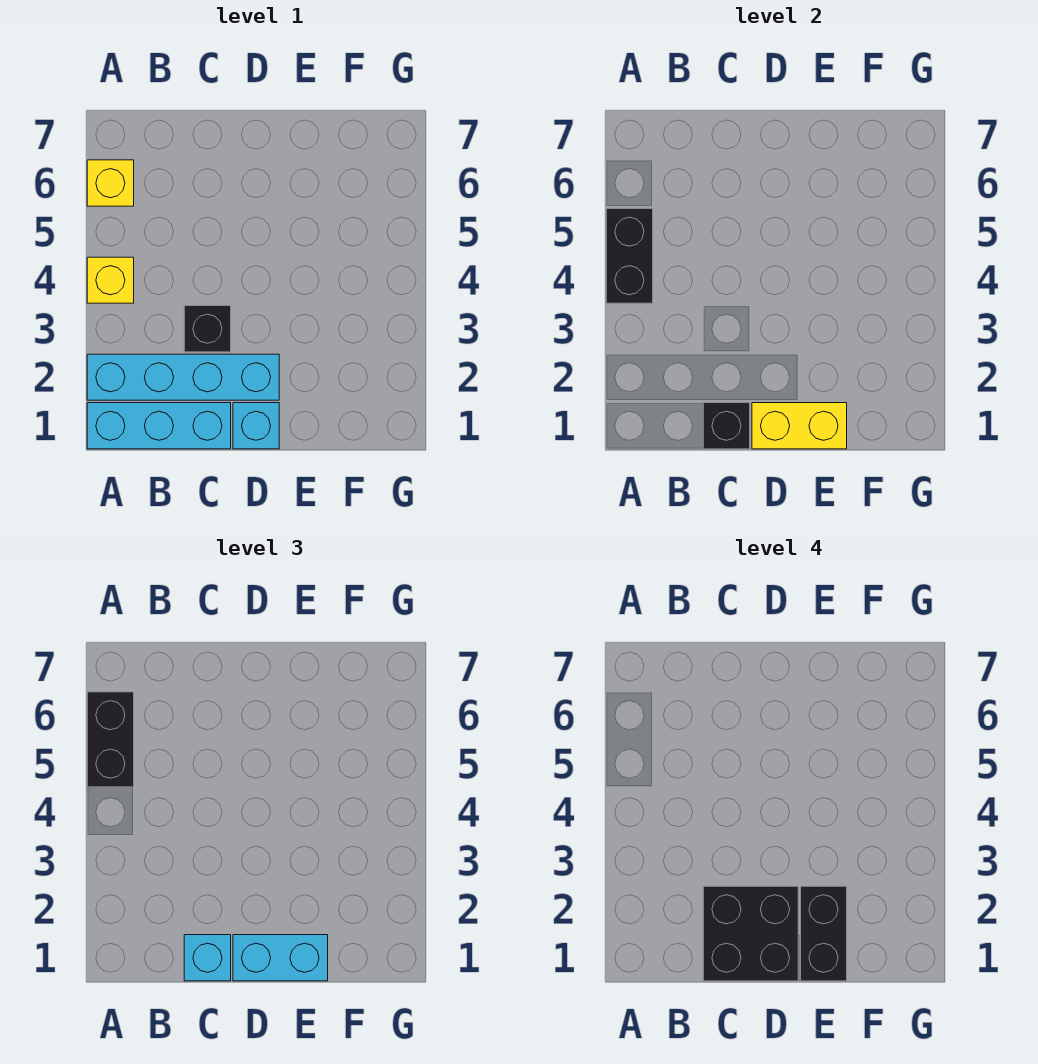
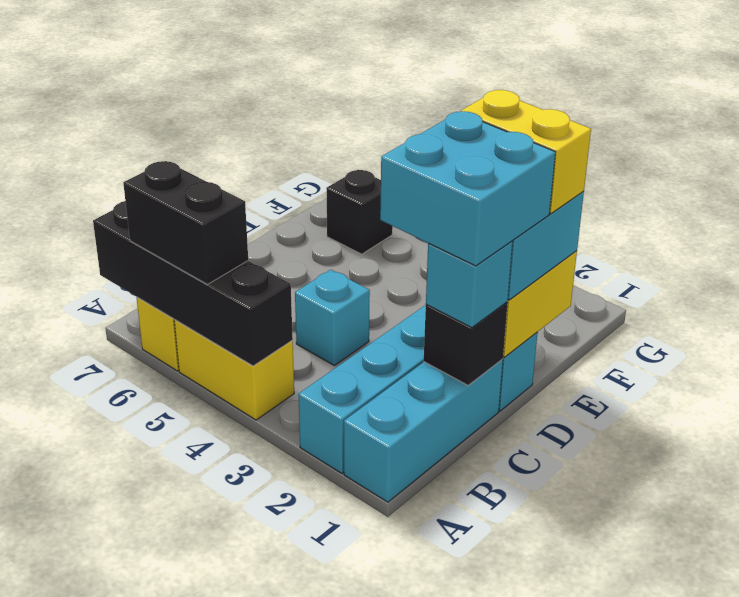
yellow brick A4 level 1 -> yellow brick A4:A5 level 1
black brick A4:A5 level 2 -> black brick A4:A7 level 2
black brick C1:D2 level 4 -> cyan brick C1:D2 level 4
black brick C3 level 1 -> black brick F6 level 1
none -> cyan brick C4 level 1
black brick E1:E2 level 4 -> yellow brick E1:E2 level 4

